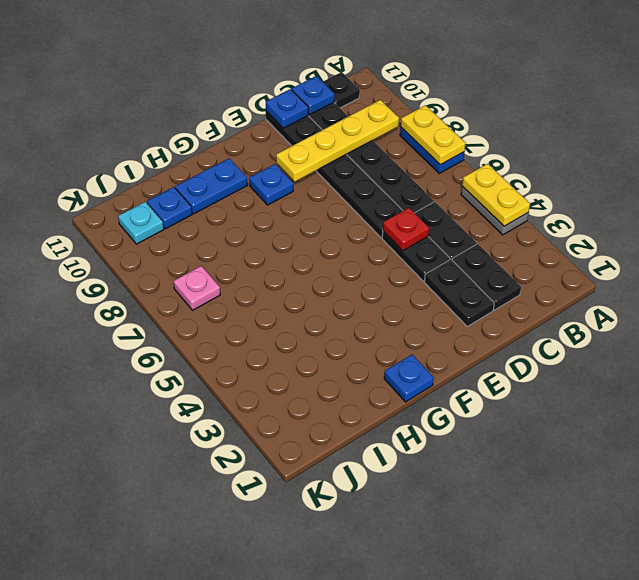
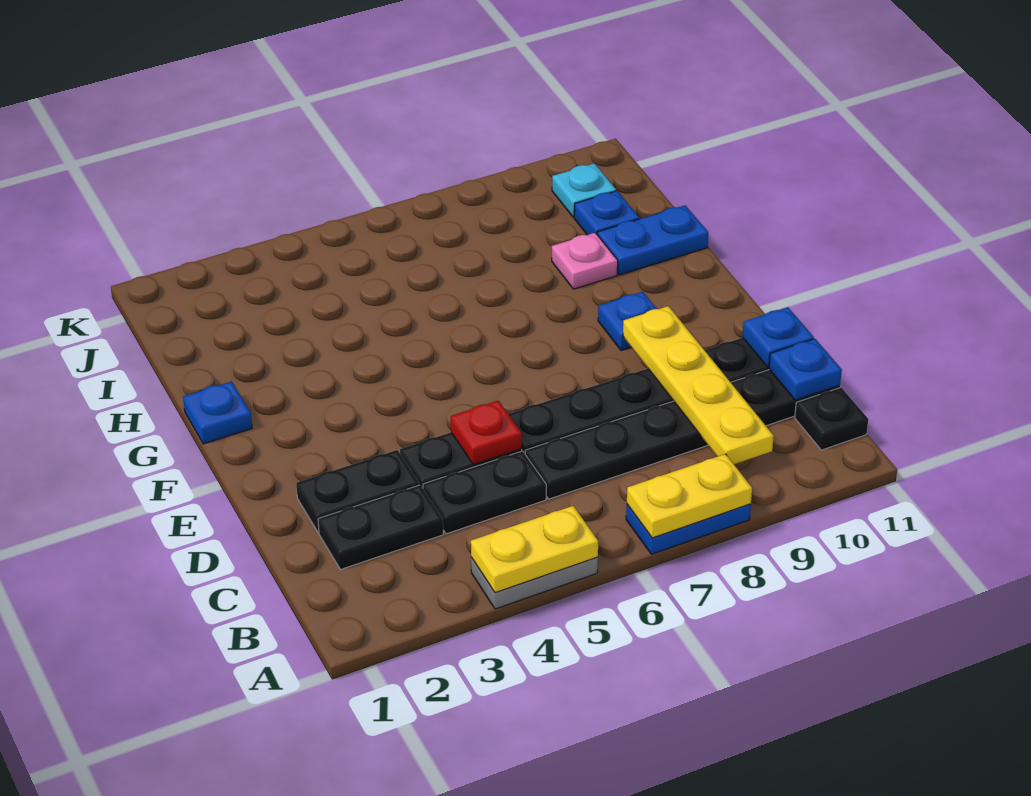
blue plate G10:H10 level 1 -> blue plate H10:H11 level 1
pink plate J7 level 1 -> pink plate H9 level 1

